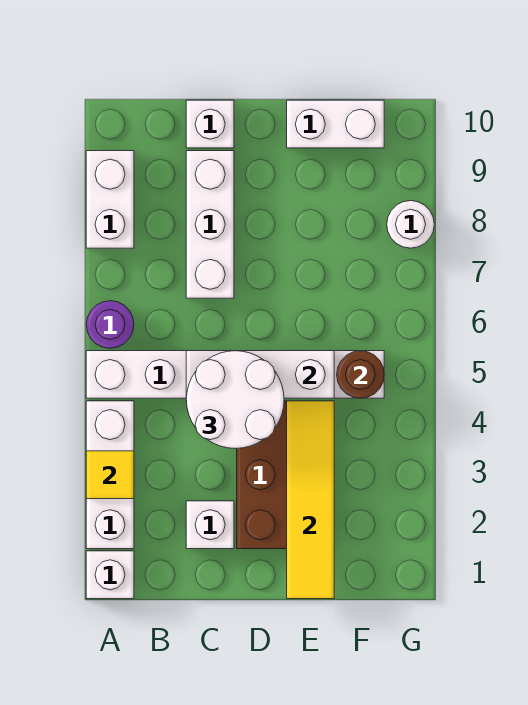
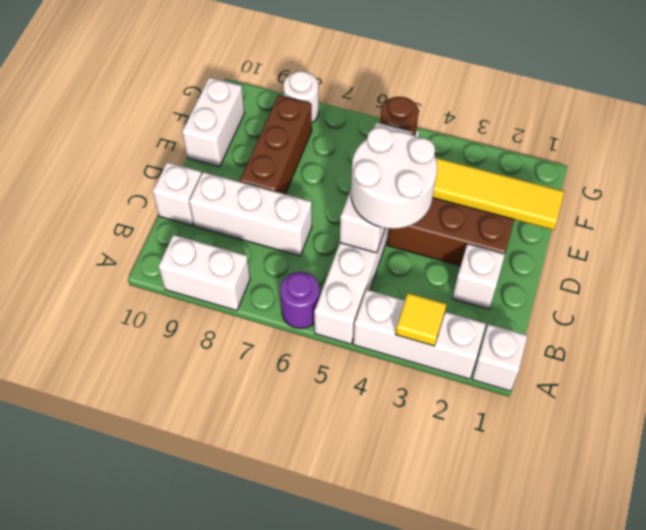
none -> brown brick D8:F8 level 1

